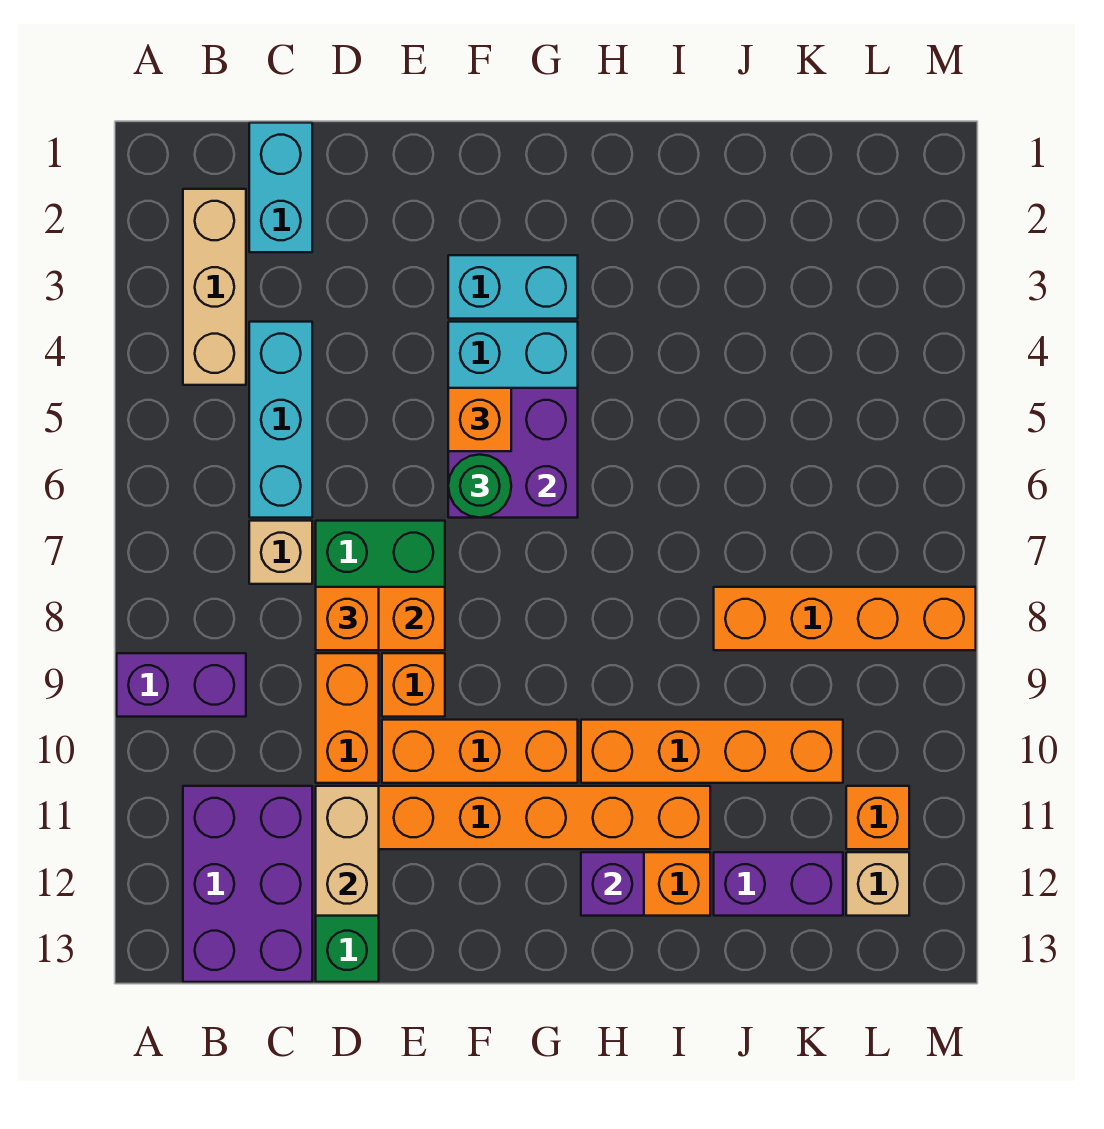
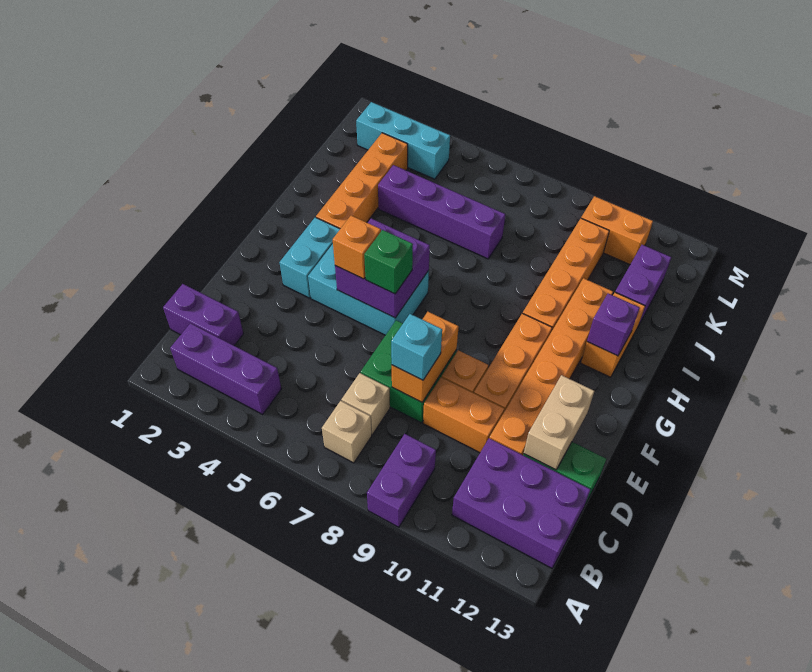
tan brick B2:B4 level 1 -> purple brick B2:B4 level 1
cyan brick C1:C2 level 1 -> purple brick C1:C2 level 1
cyan brick C4:C6 level 1 -> cyan brick L2:L4 level 1
orange brick D8 level 3 -> cyan brick D8 level 3
tan brick D11:D12 level 2 -> tan brick D12:E12 level 2
green round brick F6 level 3 -> green brick F6 level 3
none -> purple brick J4:J7 level 1
orange brick J8:M8 level 1 -> orange brick H3:K3 level 1
orange brick L11 level 1 -> orange brick L10:L11 level 1
tan brick L12 level 1 -> tan brick B7 level 1

